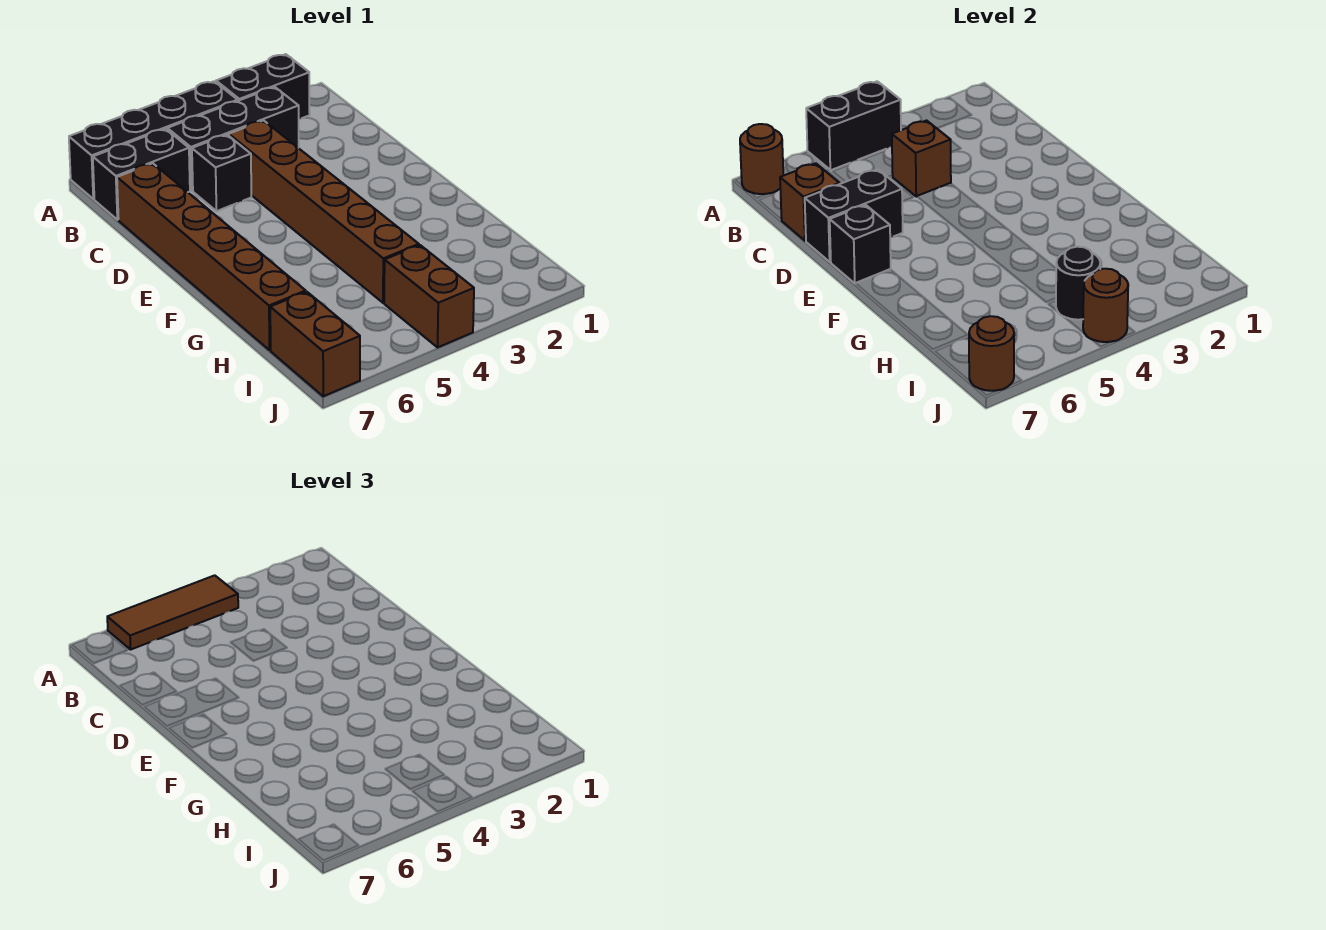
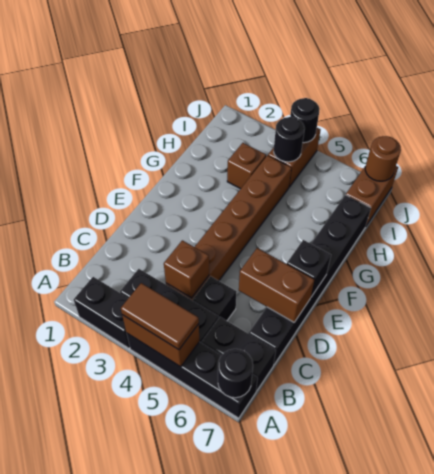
black brick A4:A5 level 2 -> brown brick A4:A5 level 2
brown tile A4:A6 level 3 -> brown tile A4:A5 level 3
brown round brick A7 level 2 -> black round brick A7 level 2
brown brick C7:H7 level 1 -> black brick C7:H7 level 1
brown brick C7 level 2 -> brown brick H3 level 1
black brick D6:D7 level 2 -> brown brick D6:D7 level 2
brown round brick J4 level 2 -> black round brick J4 level 2

